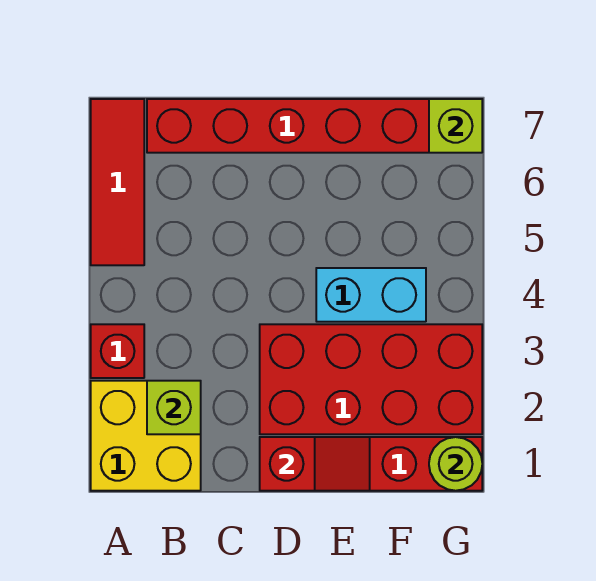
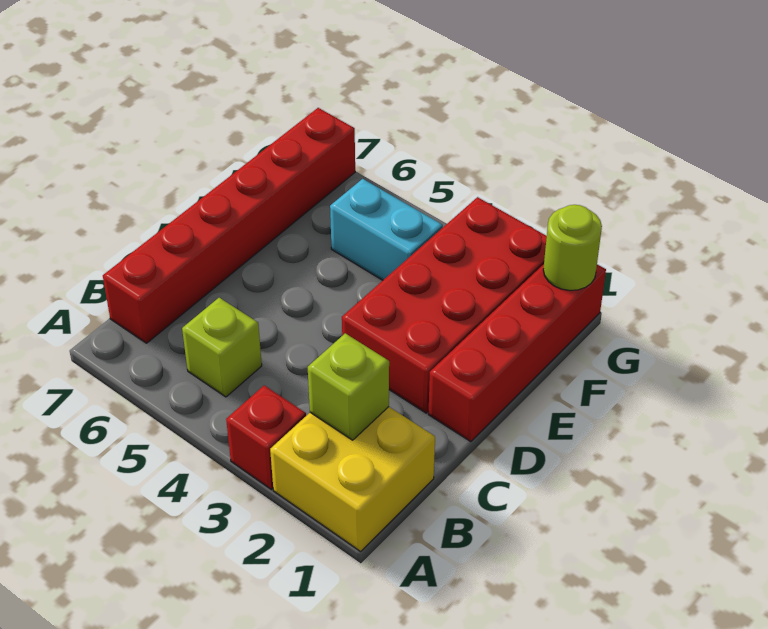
red tile A5:A7 level 1 -> none
red slope D1:E1 level 2 top D -> none
cyan brick E4:F4 level 1 -> cyan brick F4:F5 level 1
lime brick G7 level 2 -> lime brick B5 level 1

